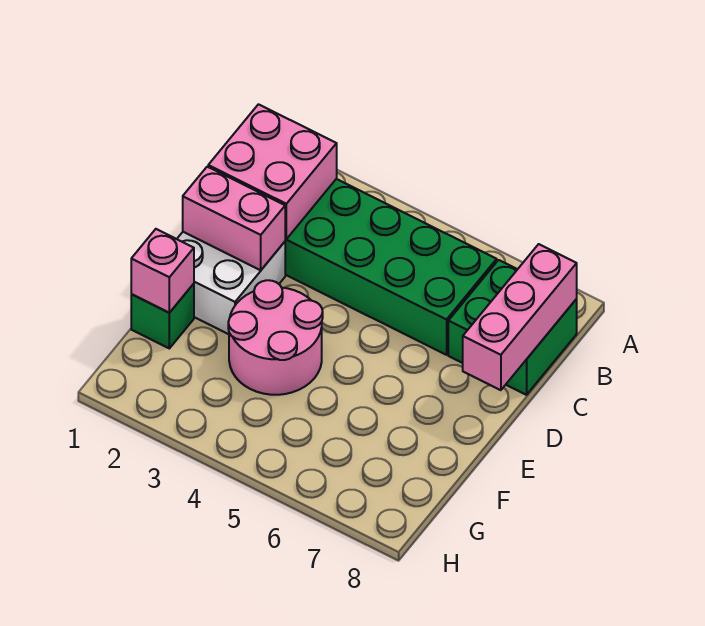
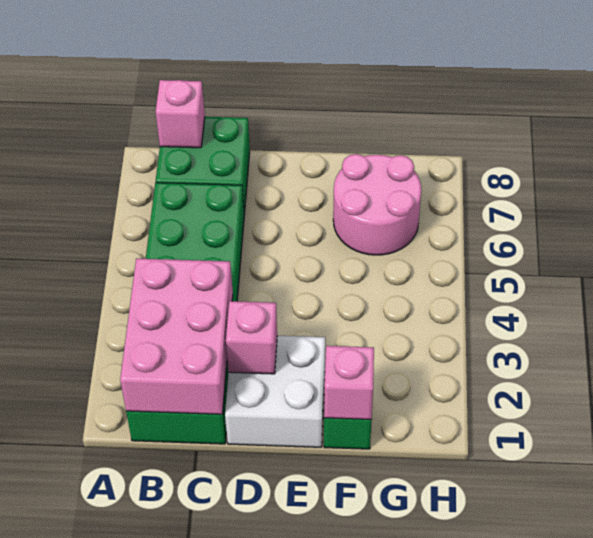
pink brick B1:C2 level 2 -> pink brick B1:C3 level 2
pink brick B8:D8 level 2 -> pink brick B8 level 2
pink brick D1:D2 level 2 -> pink brick D2 level 2
pink round brick E3:F4 level 1 -> pink round brick F6:G7 level 1

